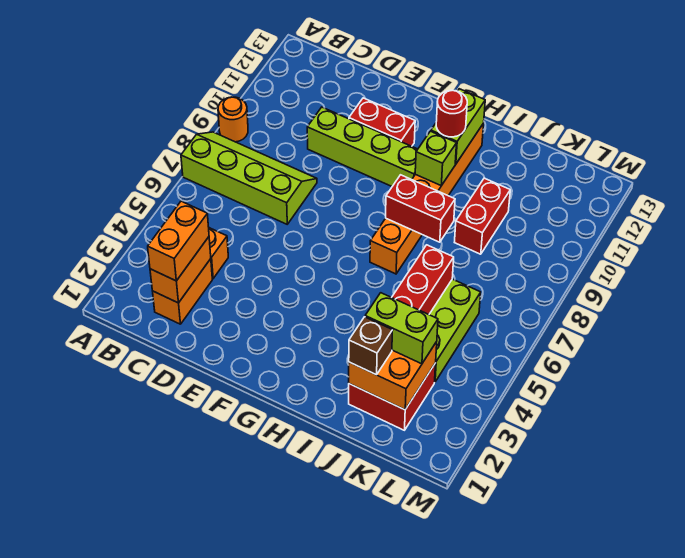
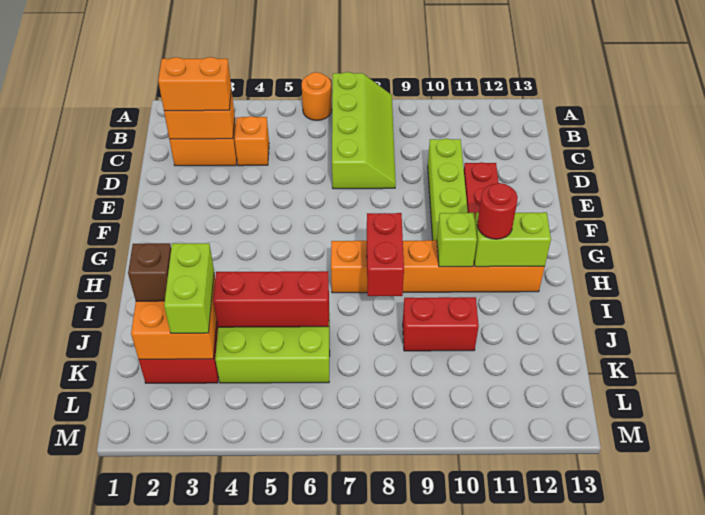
orange round brick A9 level 1 -> orange round brick A6 level 1

